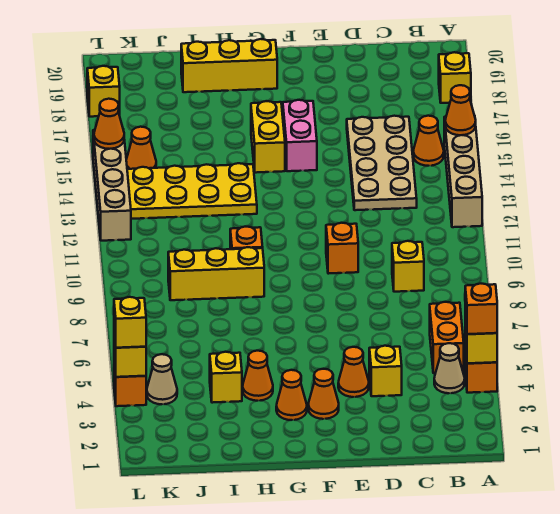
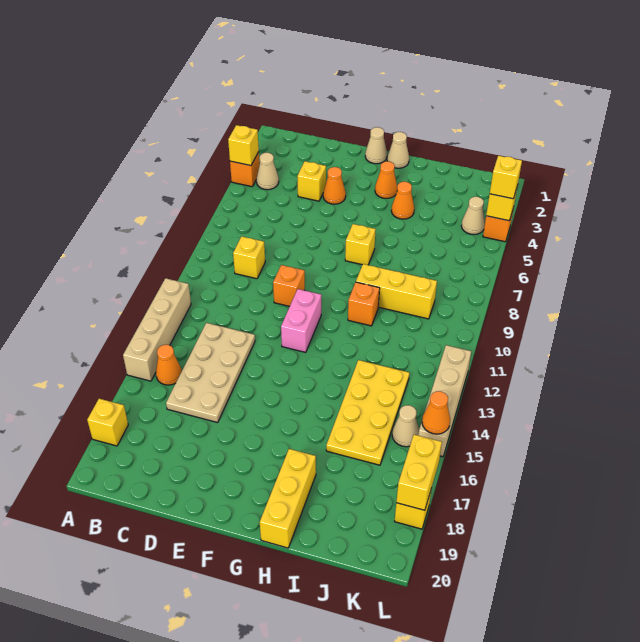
orange brick A4 level 3 -> none
orange cone A15 level 2 -> none
orange brick B5:B6 level 1 -> none
none -> tan cone F1 level 1
orange cone F3 level 1 -> none
pink brick F15:F16 level 1 -> pink brick F11:F12 level 1
none -> tan cone G1 level 1
yellow brick G15:G16 level 1 -> yellow brick L17:L18 level 2
yellow brick G19:I19 level 1 -> yellow brick H18:H20 level 1
yellow plate H13:K14 level 1 -> yellow plate I13:J16 level 1
yellow brick I4 level 1 -> yellow brick G7 level 1
orange cone K15 level 1 -> tan cone K15 level 1

